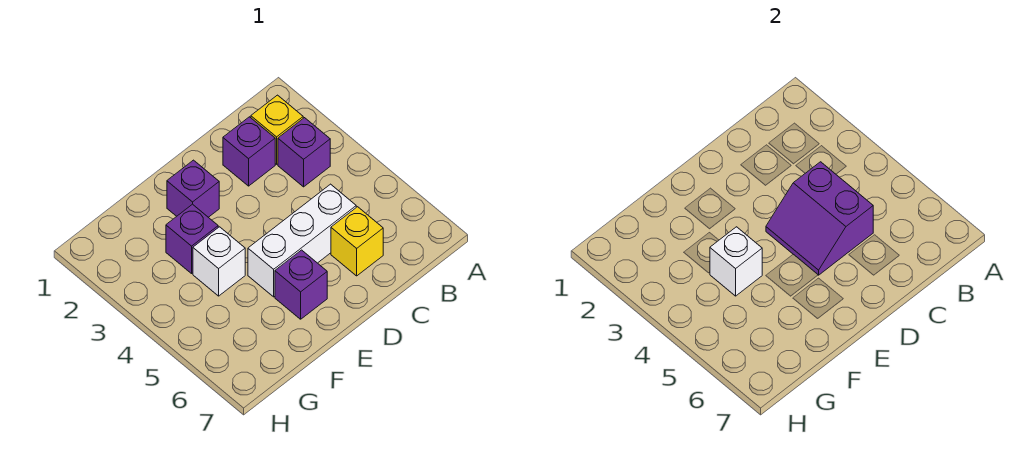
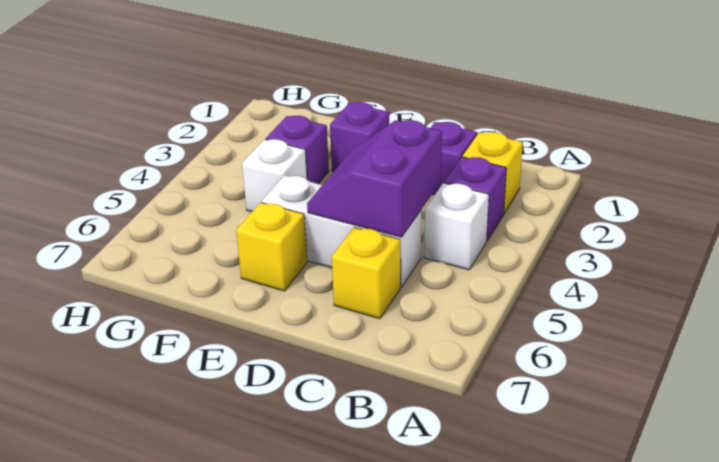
purple brick E6 level 1 -> yellow brick E6 level 1
white brick F4 level 2 -> white brick B4 level 1

